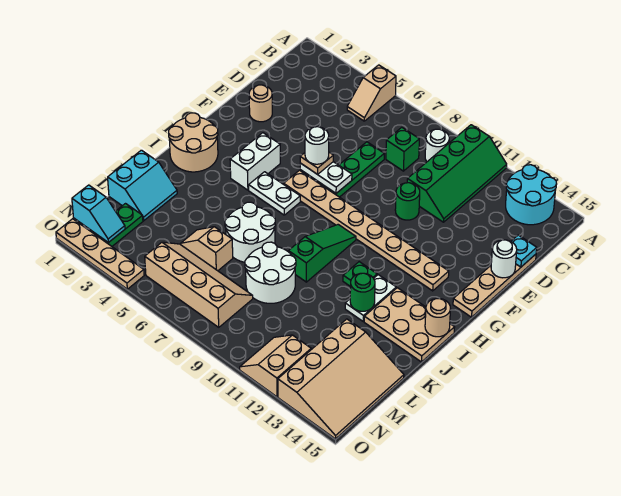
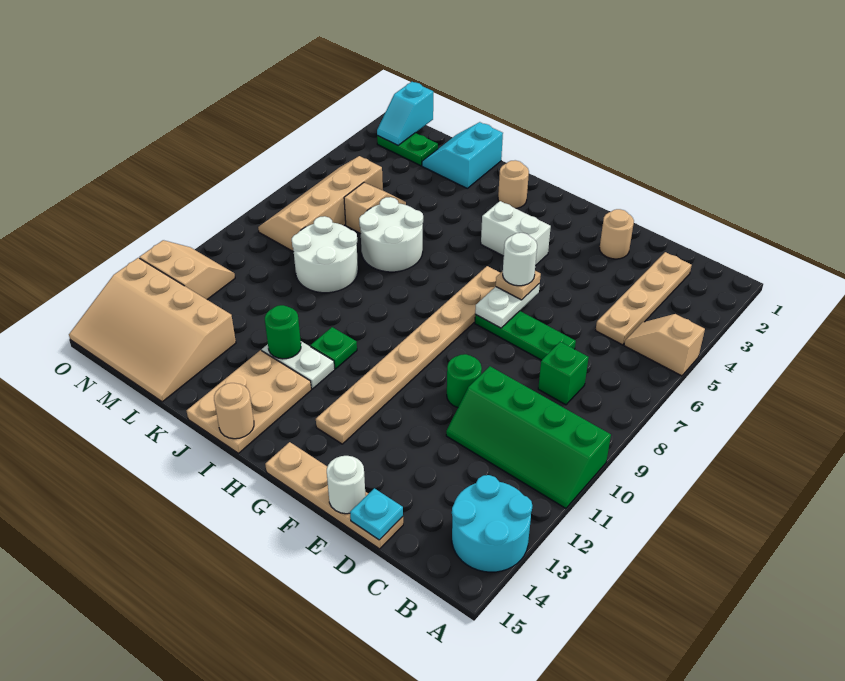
white round brick B9 level 1 -> none
tan round brick H1:I2 level 1 -> tan round brick I2 level 1
white plate H5:H6 level 1 -> none
green slope H9:J9 level 1 top J -> none
cyan slope K1:L2 level 1 top 1 -> cyan slope K1:L2 level 1 top K
tan slope M5:N8 level 1 top N -> tan slope M5:N8 level 1 top M
tan plate O1:O4 level 1 -> tan plate C2:C5 level 1

